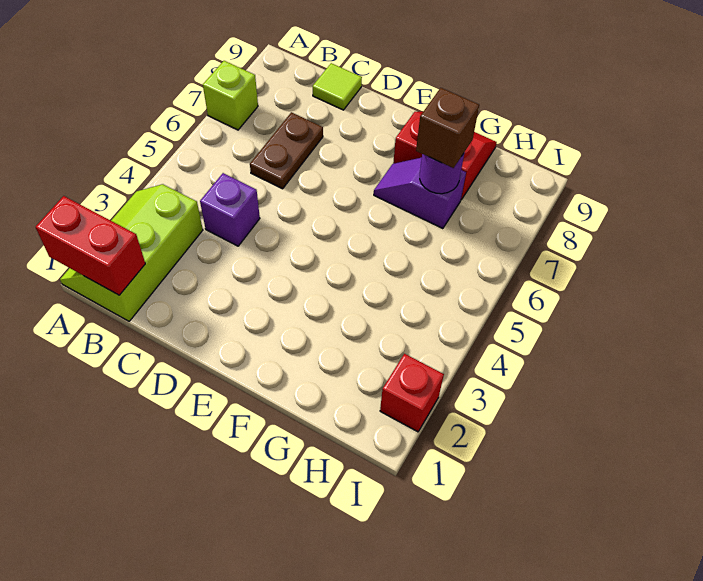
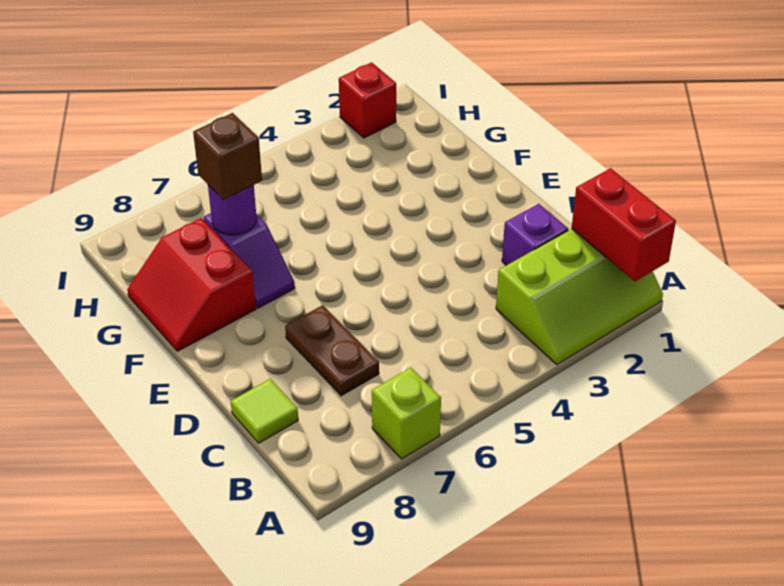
purple brick C4 level 1 -> purple brick C2 level 1
brown plate C6:C7 level 1 -> brown plate C7:D7 level 1

